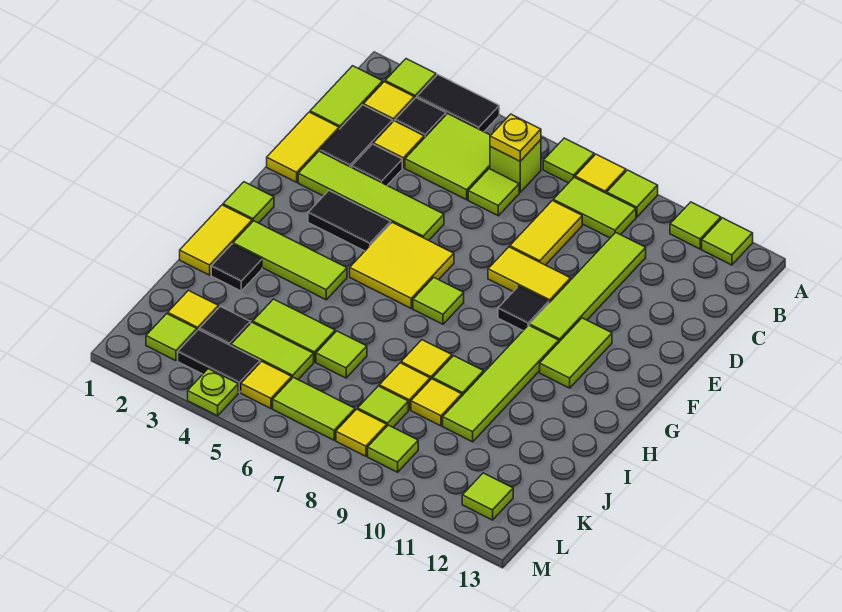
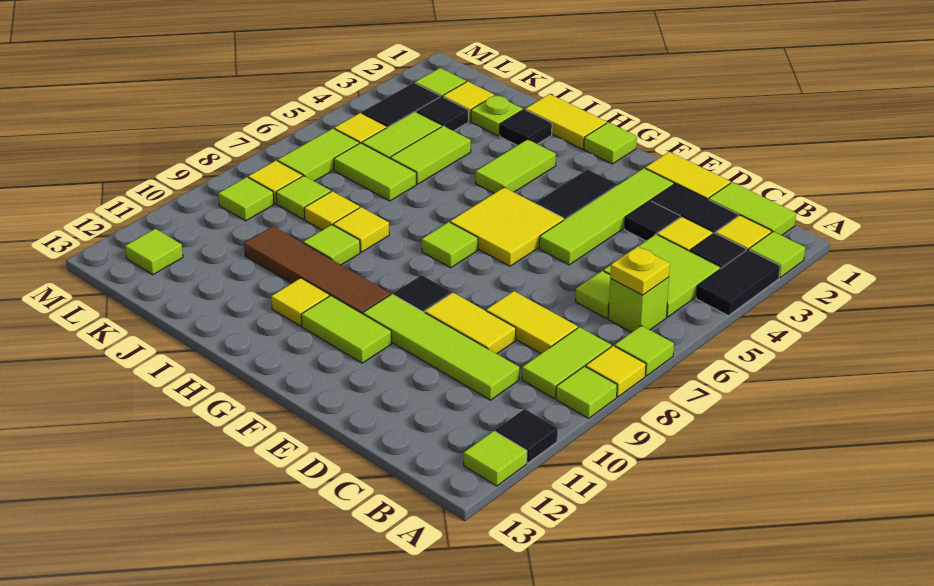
lime tile A11 level 1 -> black tile A11 level 1
yellow tile E8:E9 level 1 -> yellow tile D9:E9 level 1
lime tile G10:J10 level 1 -> brown tile G10:J10 level 1
lime tile H2:H4 level 1 -> lime tile H3:H4 level 1
lime tile J6 level 1 -> lime tile J6:K6 level 1
yellow tile J9 level 1 -> yellow tile H11 level 1
lime plate M4 level 1 -> lime plate J2 level 1

